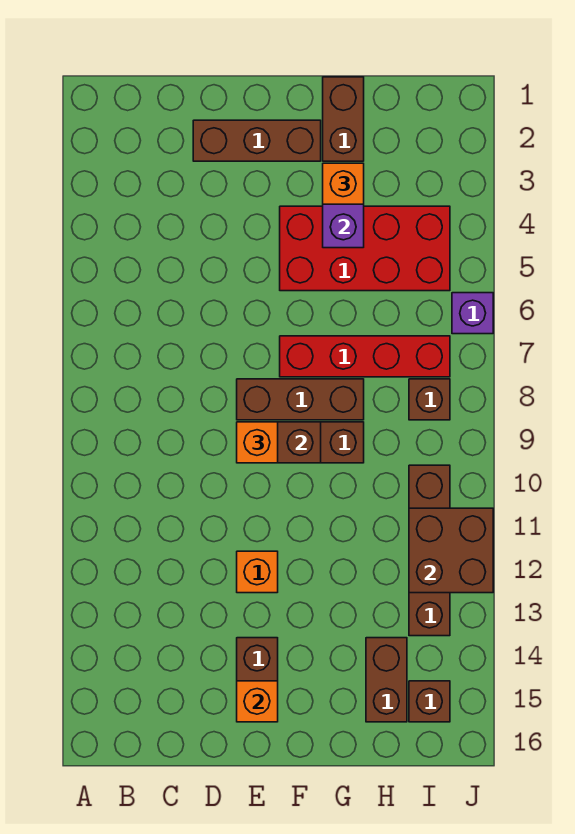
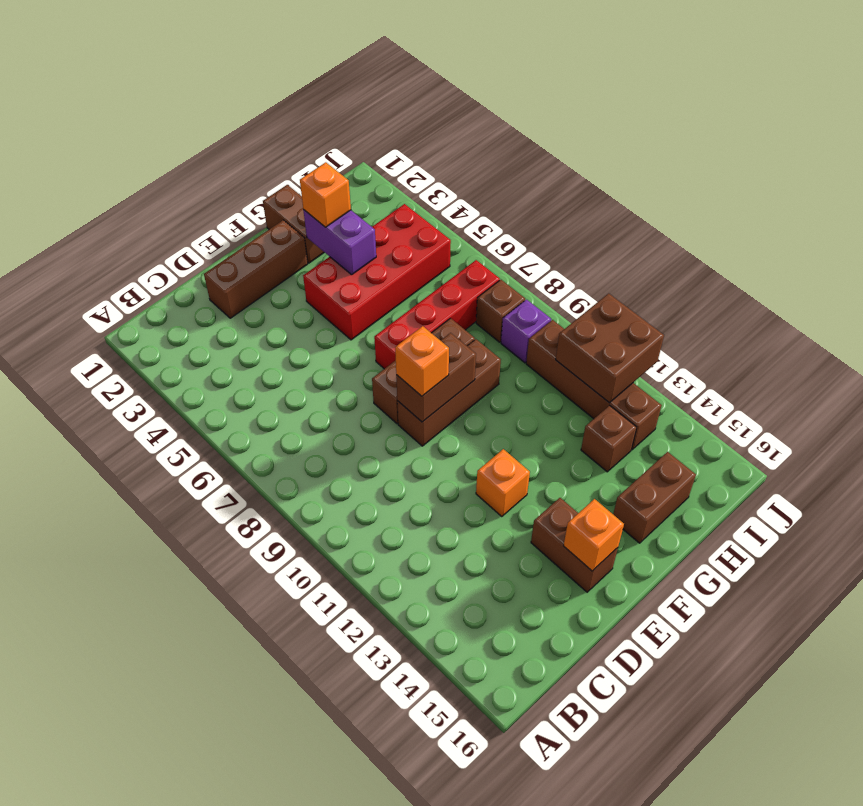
brown brick H14:H15 level 1 -> brown brick G15:H15 level 1
brown brick I15 level 1 -> brown brick H13 level 1
purple brick J6 level 1 -> purple brick I9 level 1

